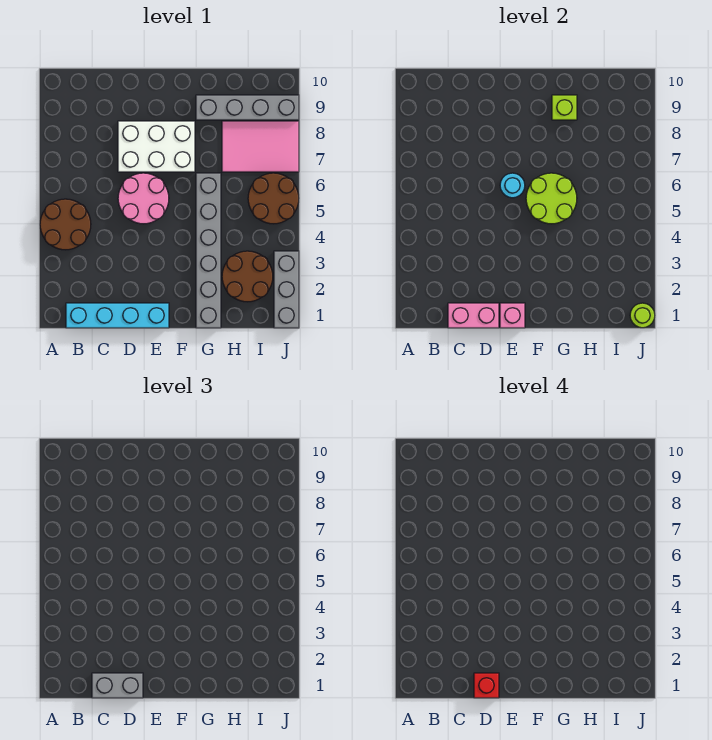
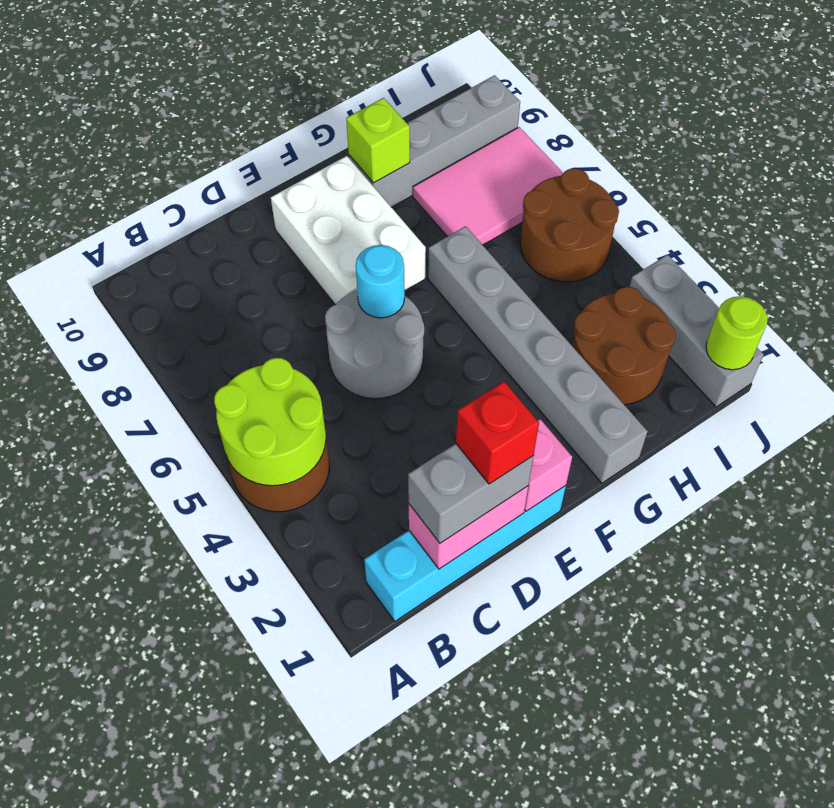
pink round brick D5:E6 level 1 -> grey round brick D5:E6 level 1
white brick D7:F8 level 1 -> white brick E7:F9 level 1
lime round brick F5:G6 level 2 -> lime round brick A4:B5 level 2

